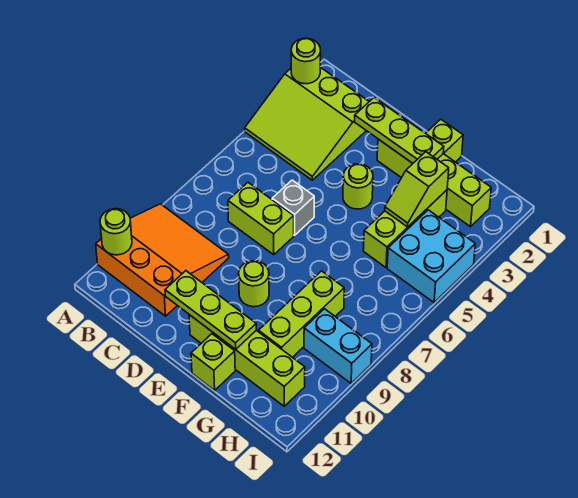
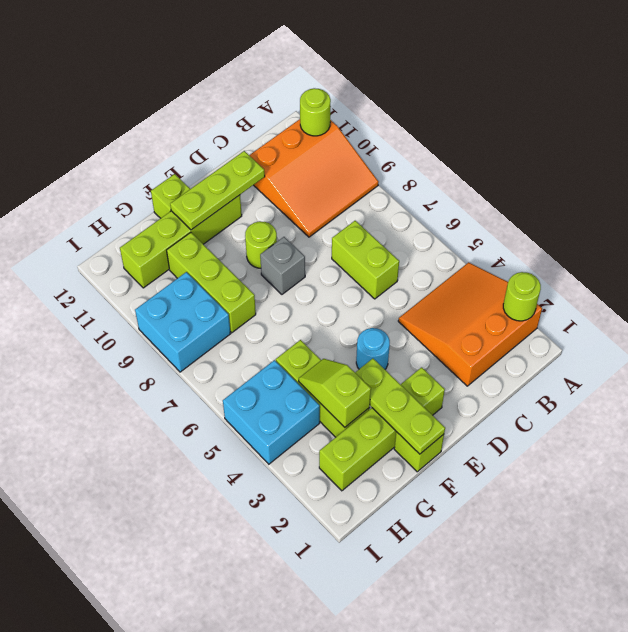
lime slope A2:C4 level 1 top 2 -> orange slope A2:C4 level 1 top 2
lime brick C7:D7 level 1 -> lime brick C6:C7 level 1
lime plate D2:F2 level 2 -> lime plate F1:F3 level 2
grey brick D6 level 1 -> grey brick E8 level 1
lime round brick E4 level 1 -> cyan round brick E4 level 1
cyan brick H9:I9 level 1 -> cyan brick H8:I9 level 1

